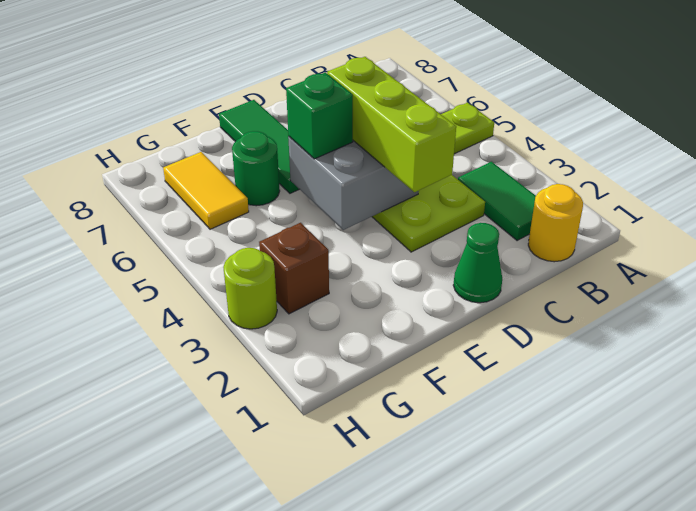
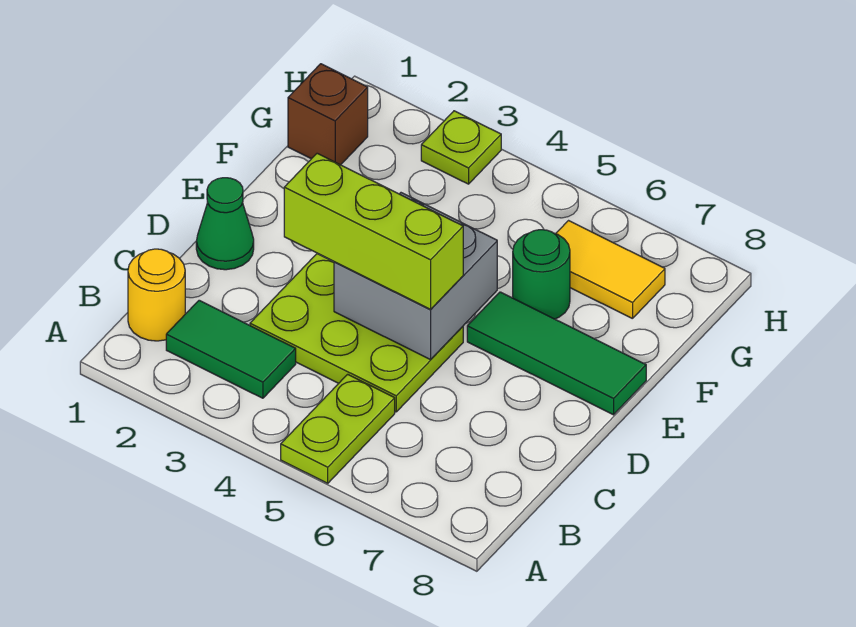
green brick E5 level 3 -> none
brown brick G3 level 1 -> brown brick G1 level 1
lime round brick H3 level 1 -> lime plate H3 level 1

